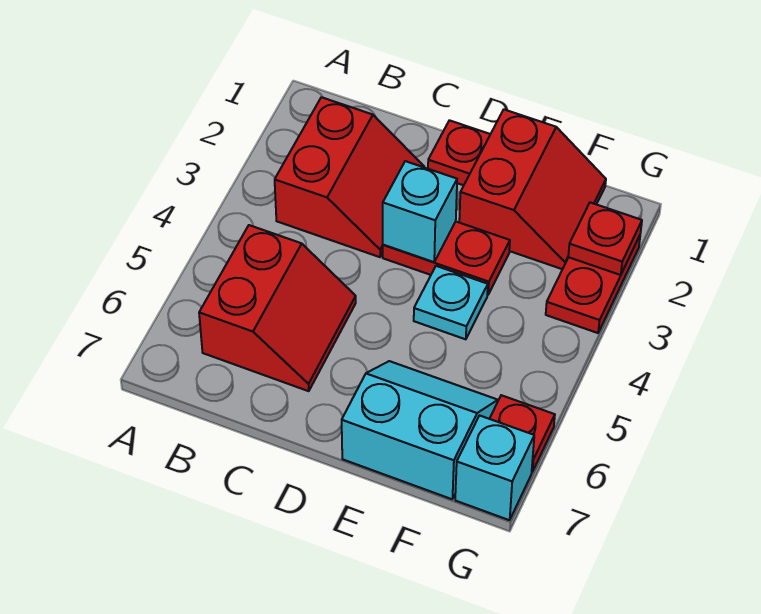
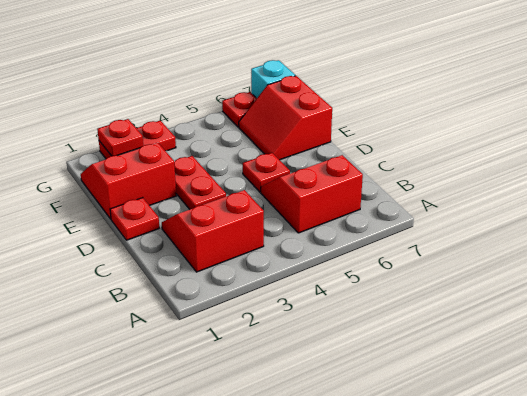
cyan brick D3 level 2 -> none
none -> red plate D5 level 1
cyan plate E4 level 1 -> none
cyan slope E6:F7 level 1 top 7 -> red slope E6:F7 level 1 top 7

